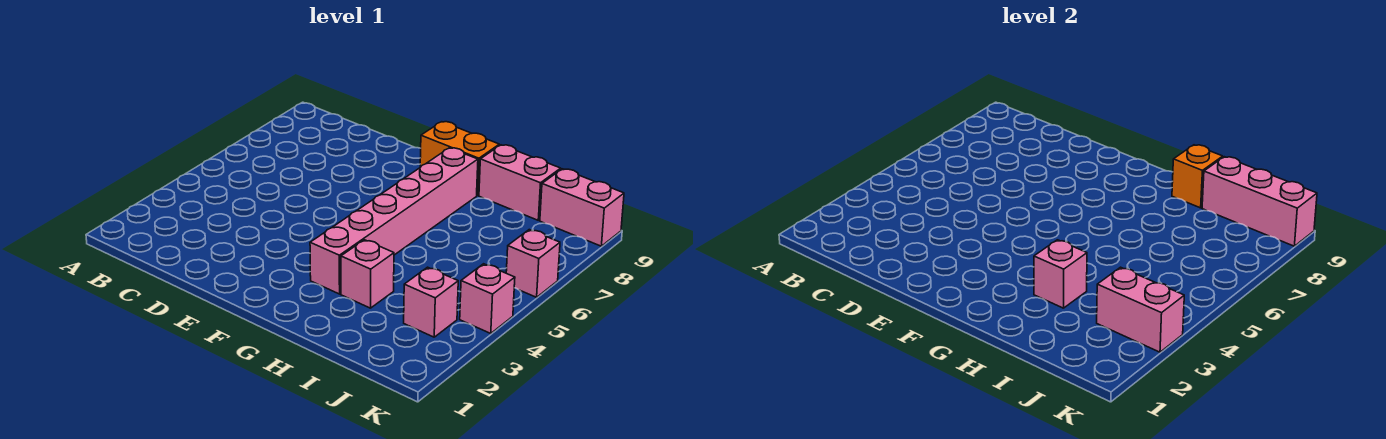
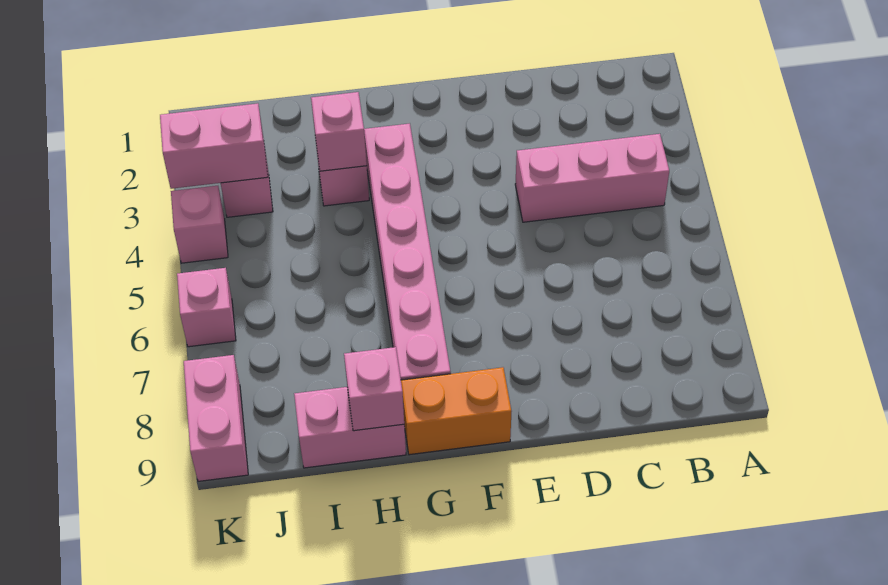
orange brick H9 level 2 -> pink brick H9 level 2
pink brick I9:K9 level 2 -> pink brick B4:D4 level 1
pink brick J9:K9 level 1 -> pink brick K8:K9 level 1

